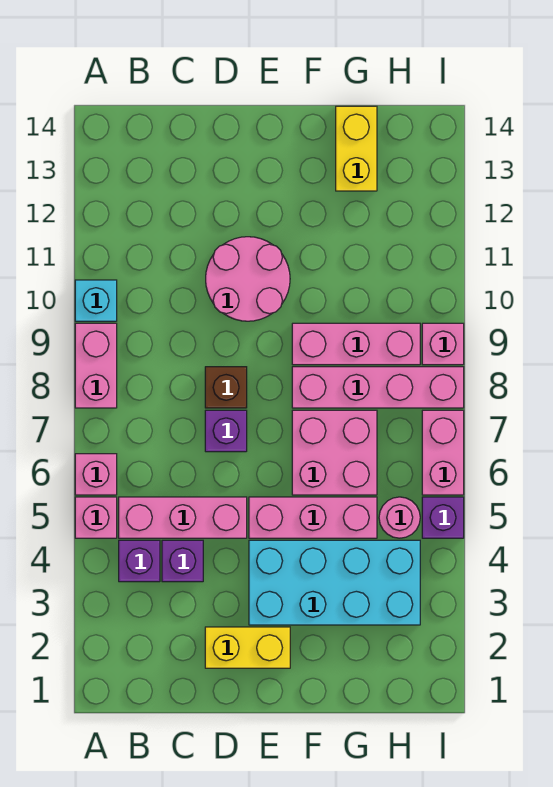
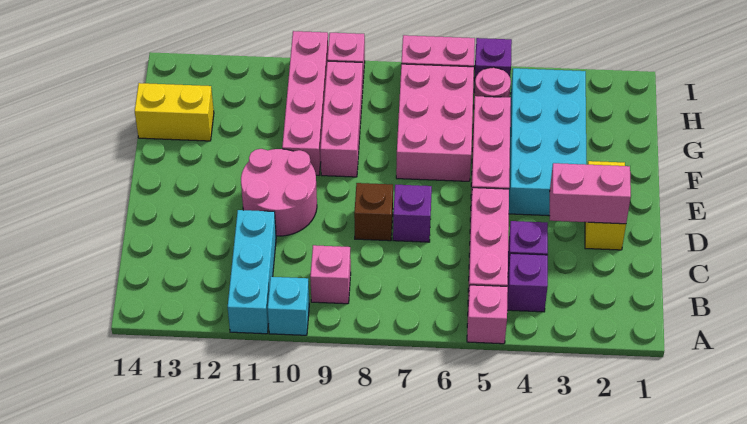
pink brick A6 level 1 -> pink brick B9 level 1
pink brick A8:A9 level 1 -> pink brick D2:D3 level 2
none -> cyan brick A11:C11 level 1
pink brick F6:G7 level 1 -> pink brick F6:H7 level 1
pink brick F8:I8 level 1 -> pink brick F10:I10 level 1

